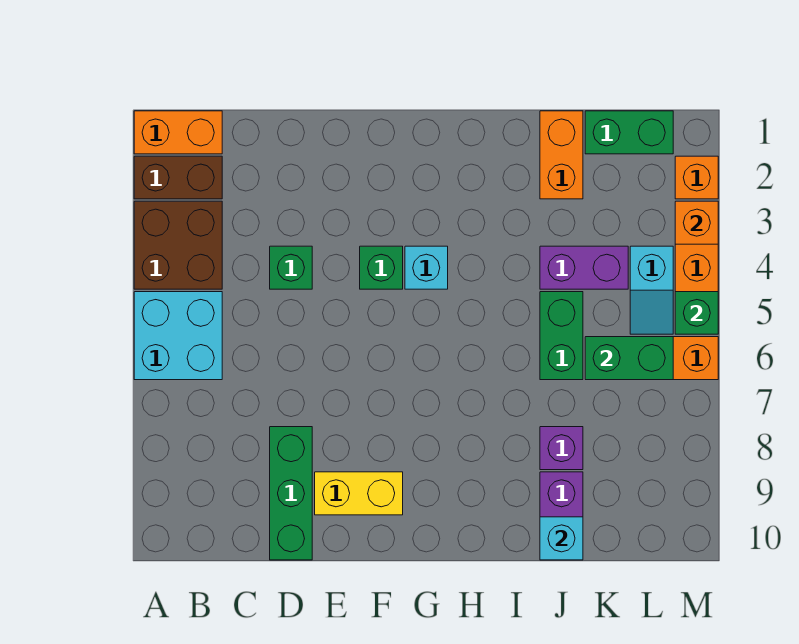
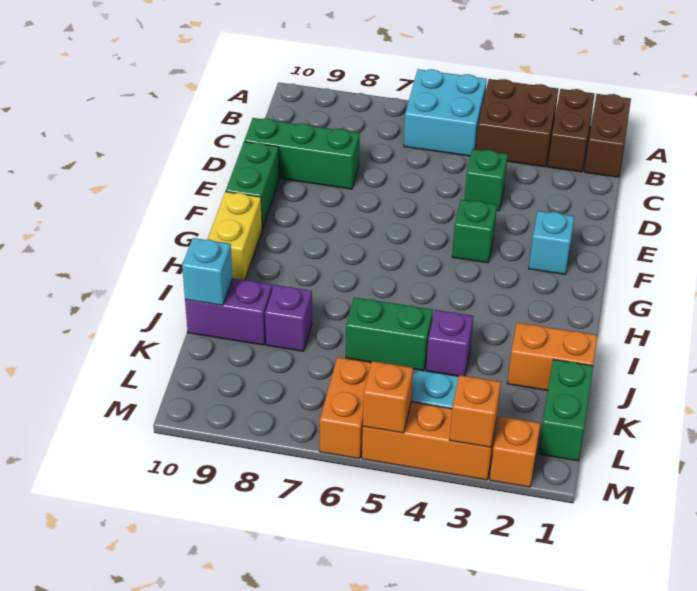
orange brick A1:B1 level 1 -> brown brick A1:B1 level 1
yellow brick E9:F9 level 1 -> yellow brick G10:H10 level 1
cyan brick G4 level 1 -> cyan brick F2 level 1
purple brick J4:K4 level 1 -> purple brick J4 level 1
green brick K6:L6 level 2 -> green brick E10:F10 level 1
green brick M5 level 2 -> orange brick M5 level 2

